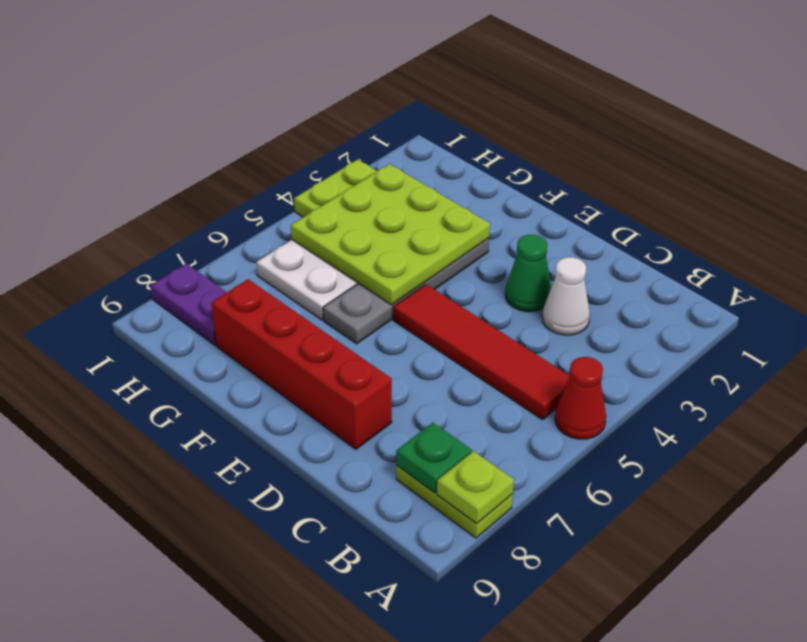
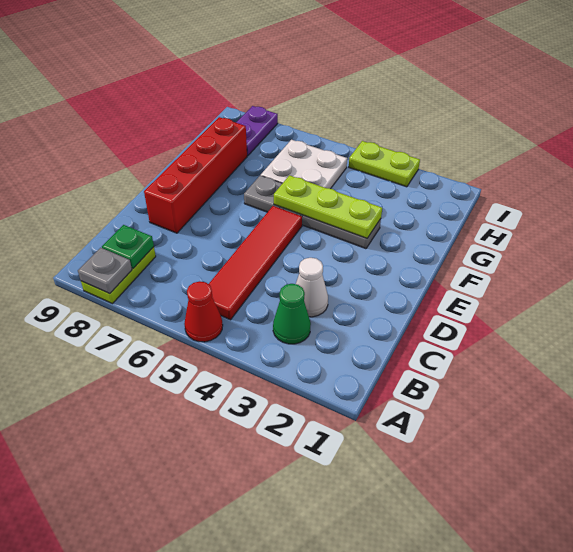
lime plate A8 level 2 -> grey plate A8 level 2
green cone D3 level 1 -> green cone B3 level 1
lime plate F3:H5 level 2 -> lime plate F3:F5 level 2

